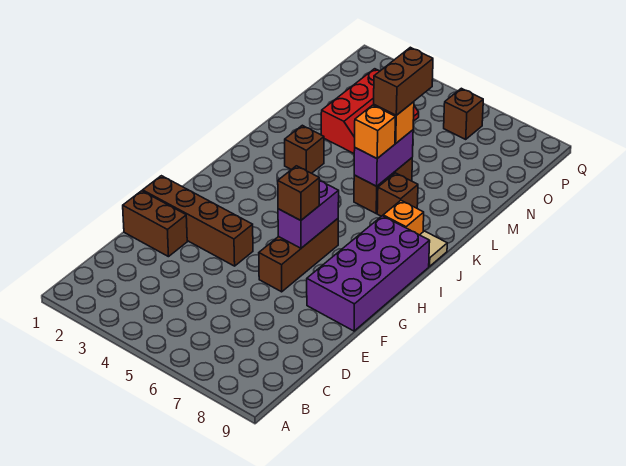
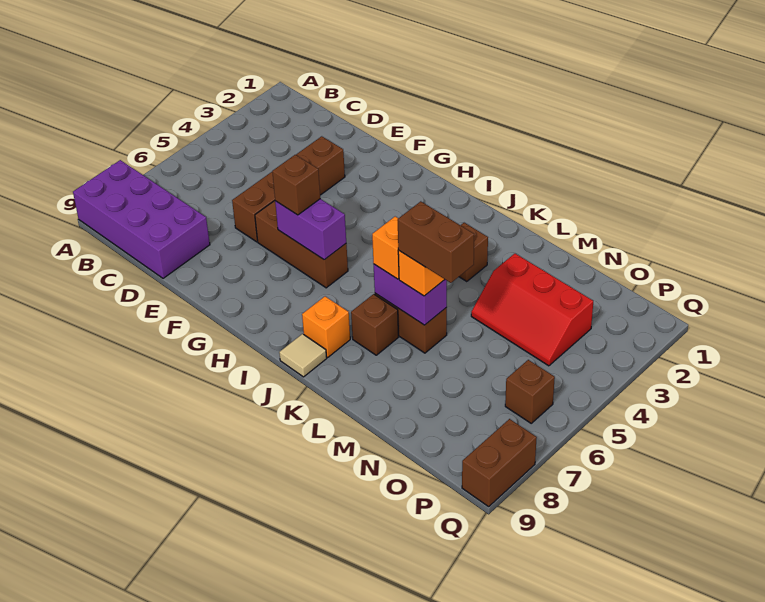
brown brick E1:E2 level 1 -> brown brick Q8:Q9 level 1
brown brick F1:F4 level 1 -> brown brick E3:E6 level 1
purple brick F8:I9 level 1 -> purple brick A8:D9 level 1

